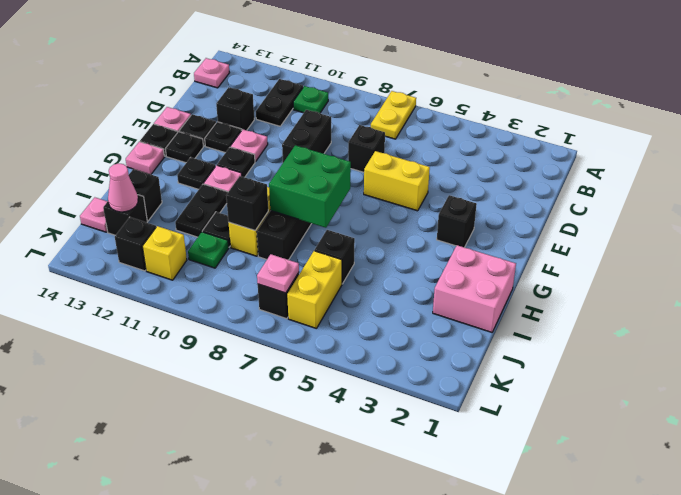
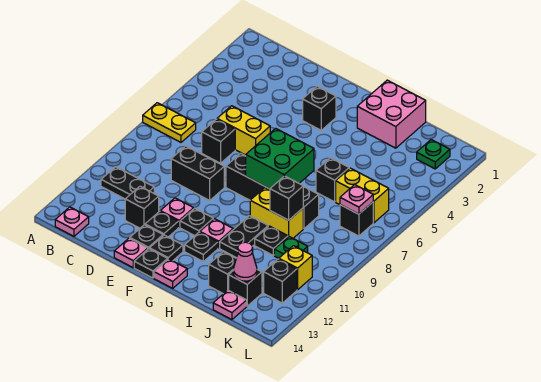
green plate B10 level 1 -> green plate K2 level 1
yellow brick E5:E6 level 1 -> yellow brick D6:E6 level 1
black plate H11:I11 level 1 -> black plate H10:H11 level 1

